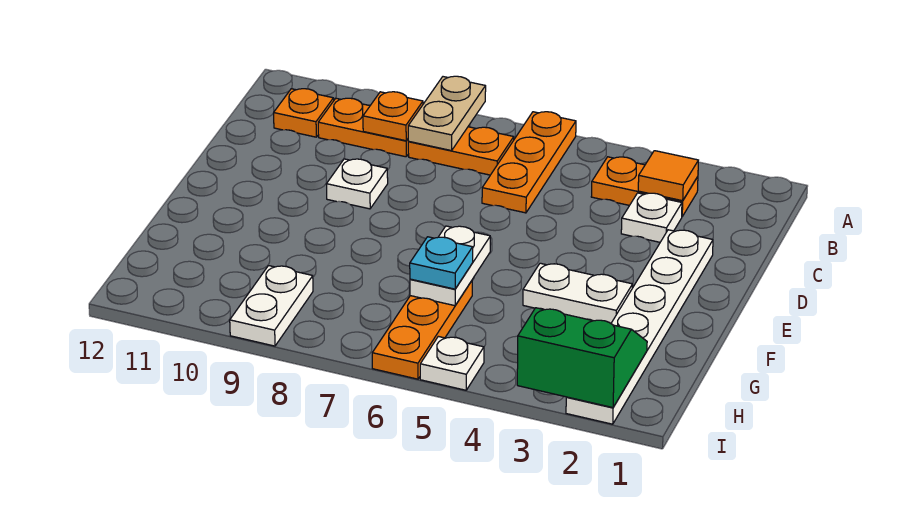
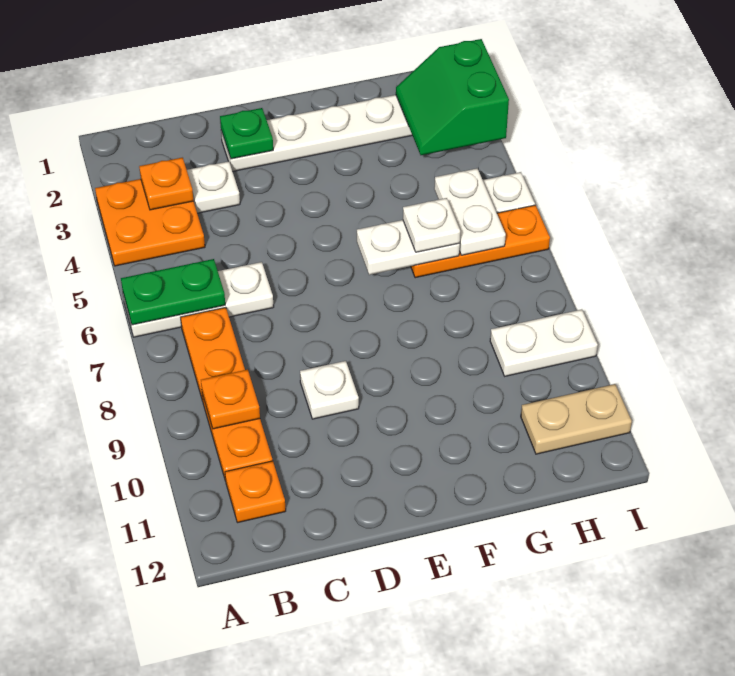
orange plate A6:C6 level 1 -> white plate A6:C6 level 1
none -> green plate A6:B6 level 2
tan plate A8:B8 level 2 -> tan plate H11:I11 level 1
orange plate B3:B4 level 1 -> orange plate A3:B4 level 1
orange tile B3 level 2 -> orange plate B3 level 2
none -> green plate D2 level 2
white plate F3:F4 level 1 -> white plate H5:H6 level 2
cyan plate G6 level 3 -> white plate G6 level 3

